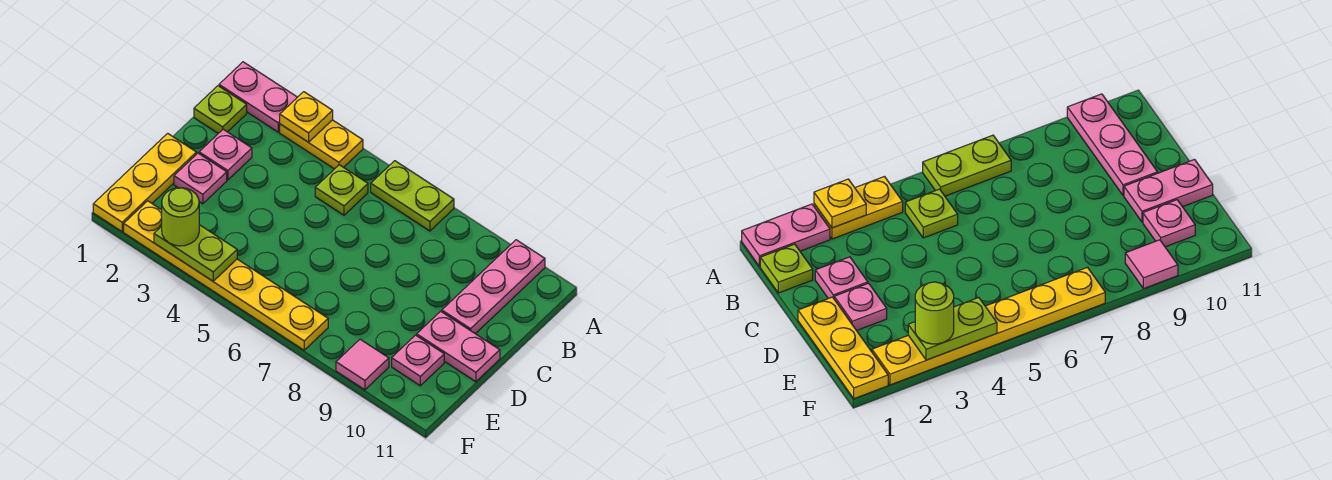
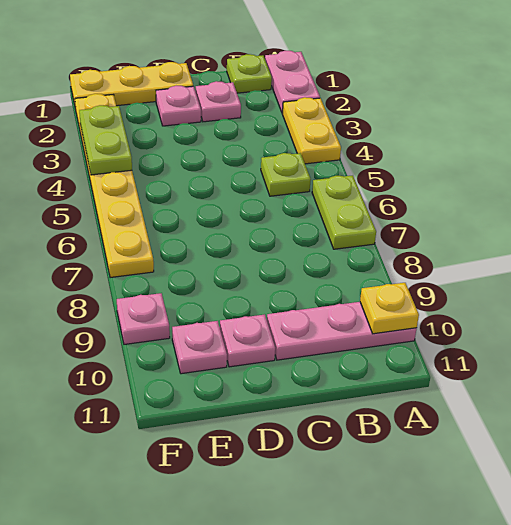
yellow plate A3 level 2 -> yellow plate A10 level 2
pink plate D10:D11 level 1 -> pink plate D10 level 1
lime round brick F3 level 3 -> none
pink tile F9 level 1 -> pink plate F9 level 1

